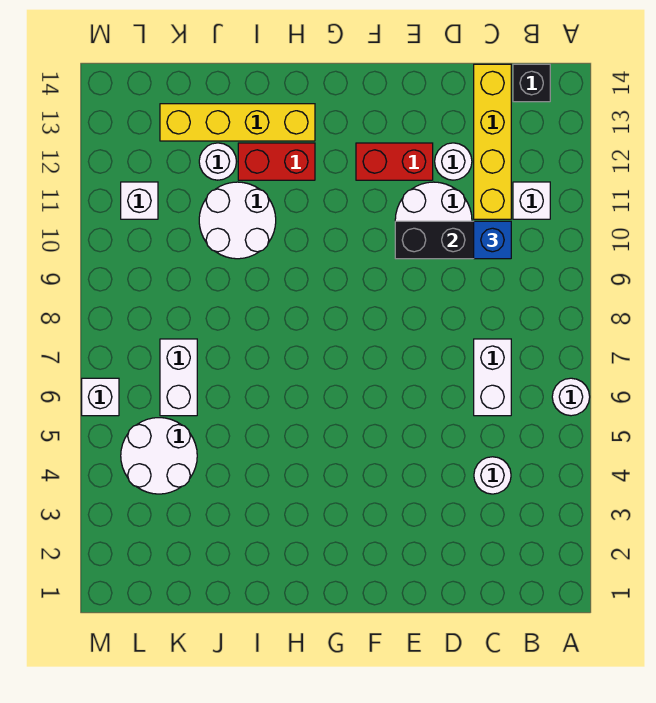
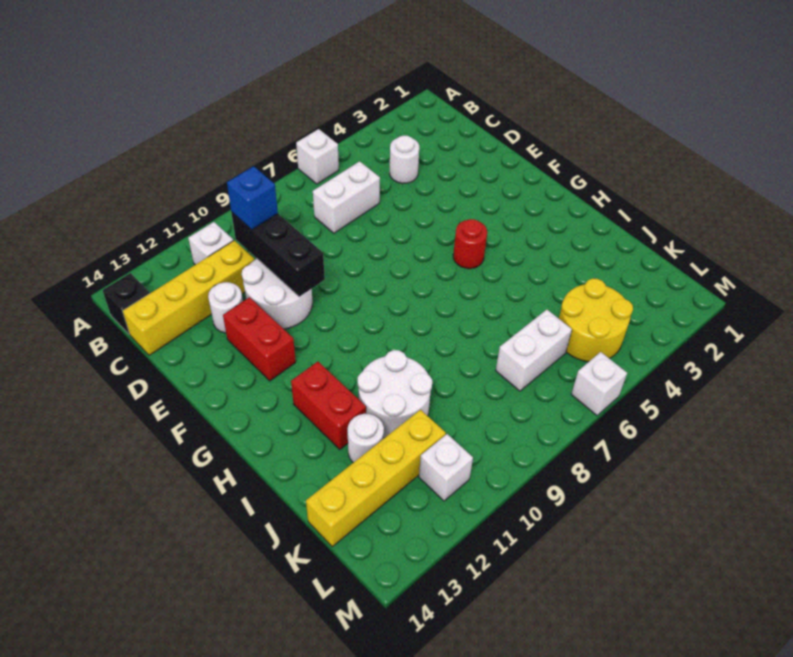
white round brick A6 level 1 -> white brick A6 level 1
none -> red round brick G5 level 1
yellow brick H13:K13 level 1 -> yellow brick K11:K14 level 1
white round brick K4:L5 level 1 -> yellow round brick K4:L5 level 1

